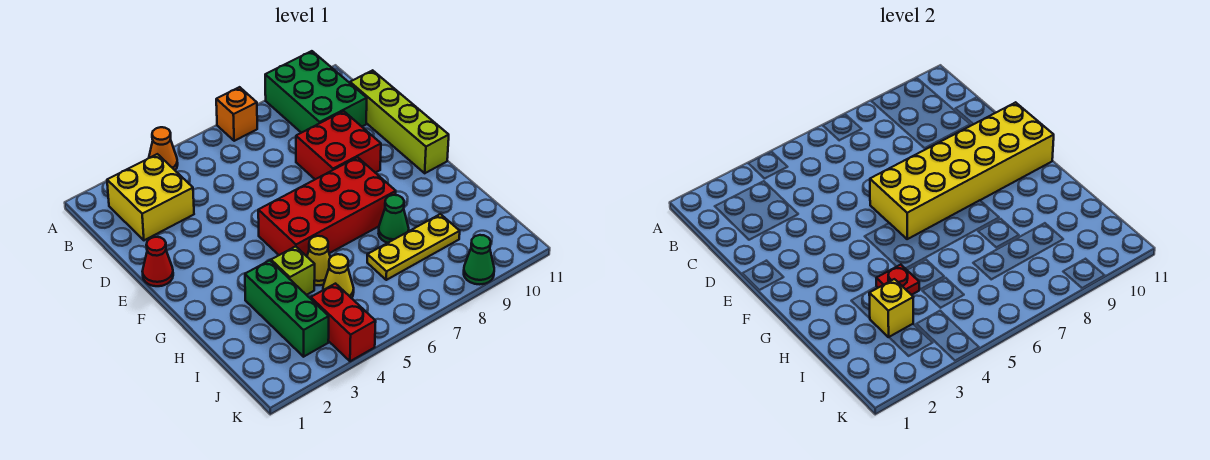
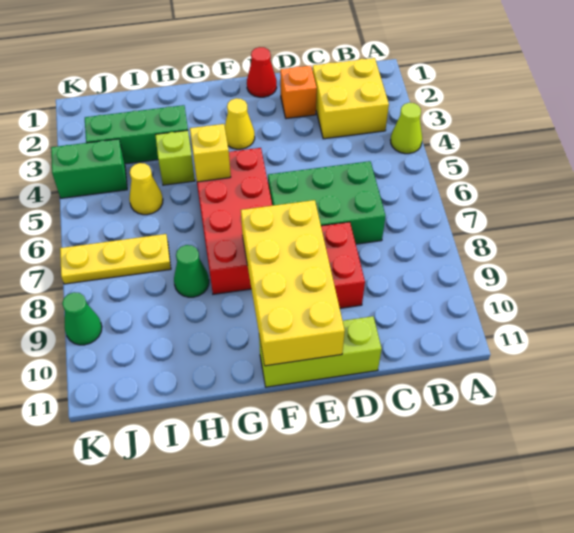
orange cone A4 level 1 -> lime cone A4 level 1
orange brick A7 level 1 -> orange brick D2 level 1
green brick A9:C10 level 1 -> green brick C6:E7 level 1
lime brick C11:F11 level 1 -> lime brick D11:F11 level 1
yellow brick E6:F11 level 2 -> yellow brick E8:F11 level 2
red plate H4 level 2 -> none
yellow cone H5 level 1 -> yellow cone F3 level 1
yellow brick I3 level 2 -> yellow brick G5 level 2
yellow plate I7:I9 level 1 -> yellow plate I7:K7 level 1
red brick J4:K4 level 1 -> green brick J4:K4 level 1

